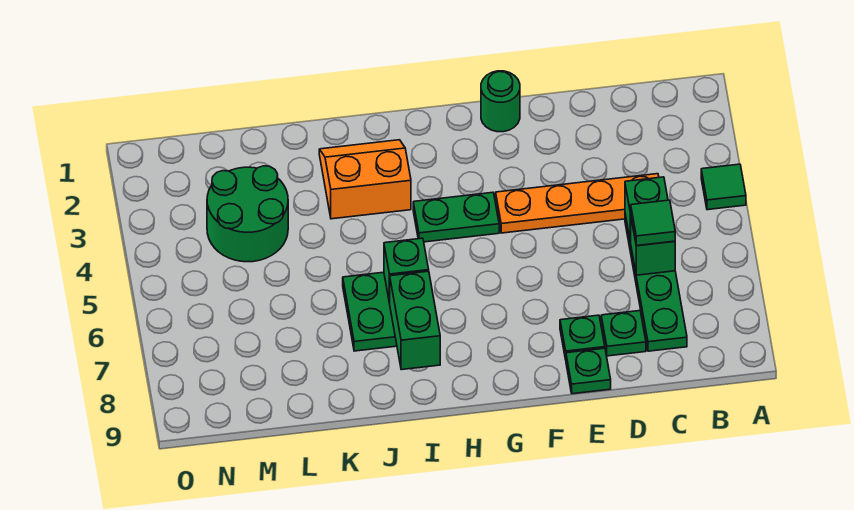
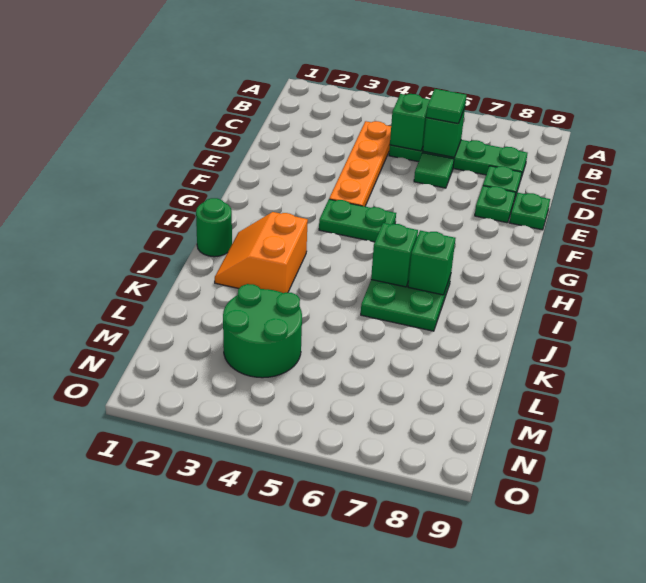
green tile A4 level 1 -> green tile D6 level 1
green round brick F1 level 1 -> green round brick I1 level 1
green plate G4:H4 level 1 -> green plate G4:G5 level 1
green brick I7:I8 level 2 -> green brick I7 level 2

